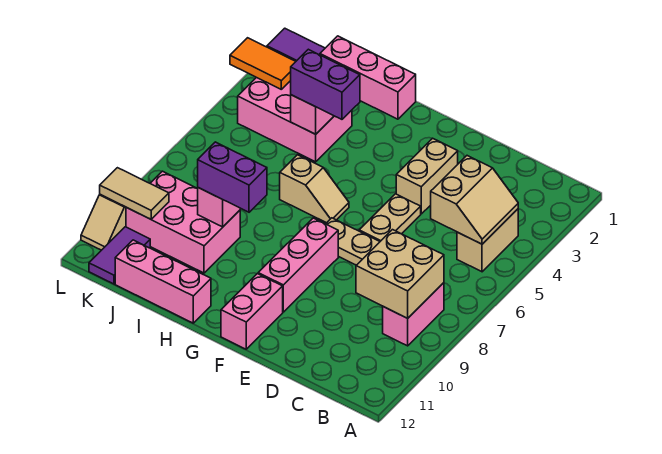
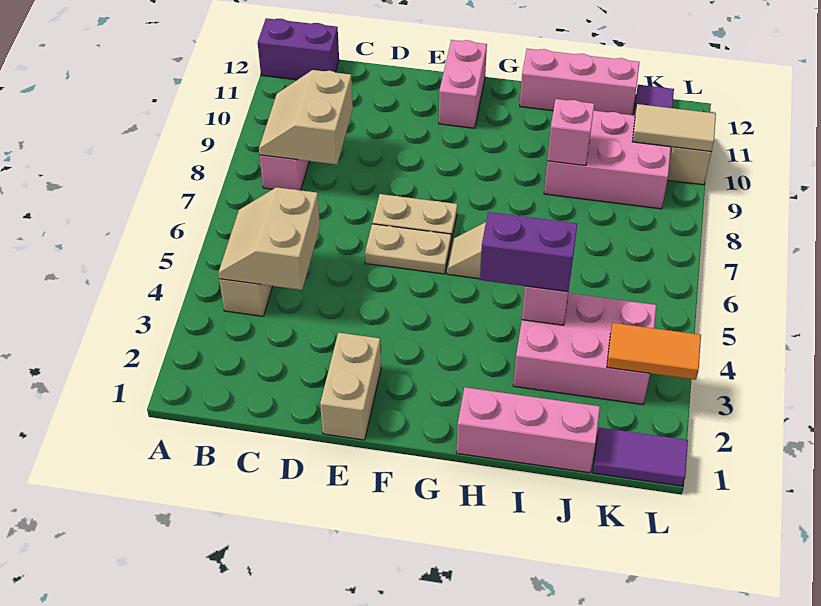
tan brick B8:C9 level 2 -> tan slope B8:C9 level 2 top C
tan brick E3:E4 level 1 -> tan brick E1:E2 level 1
tan plate E5:E6 level 1 -> tan plate E6:F6 level 1
pink brick F8:F10 level 1 -> none
purple brick H9:I9 level 3 -> purple brick A12:B12 level 1

